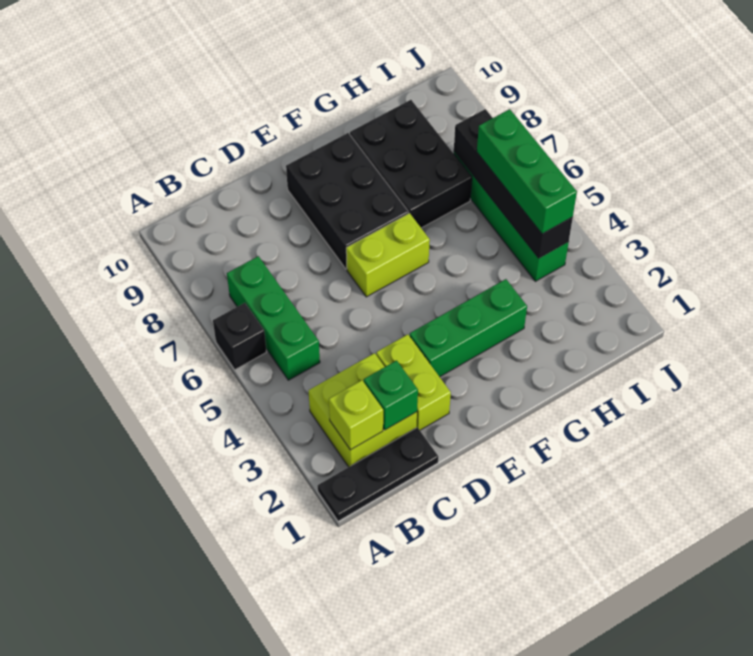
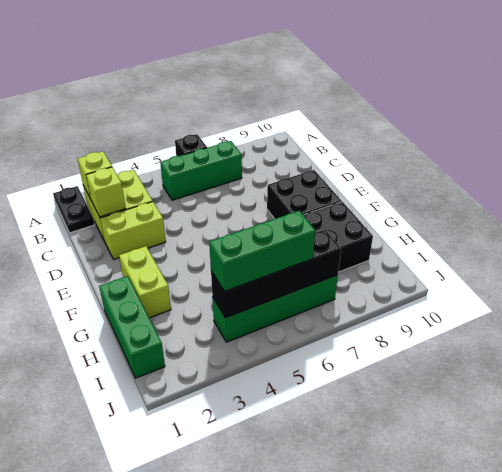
black plate A1:C1 level 1 -> black plate A1:B1 level 1
green brick C2 level 2 -> lime brick C2 level 2
green brick E3:G3 level 1 -> green brick G1:I1 level 1
lime brick E6:F6 level 1 -> lime brick F2:G2 level 1
black brick E7:F9 level 1 -> black brick E8:F9 level 1

